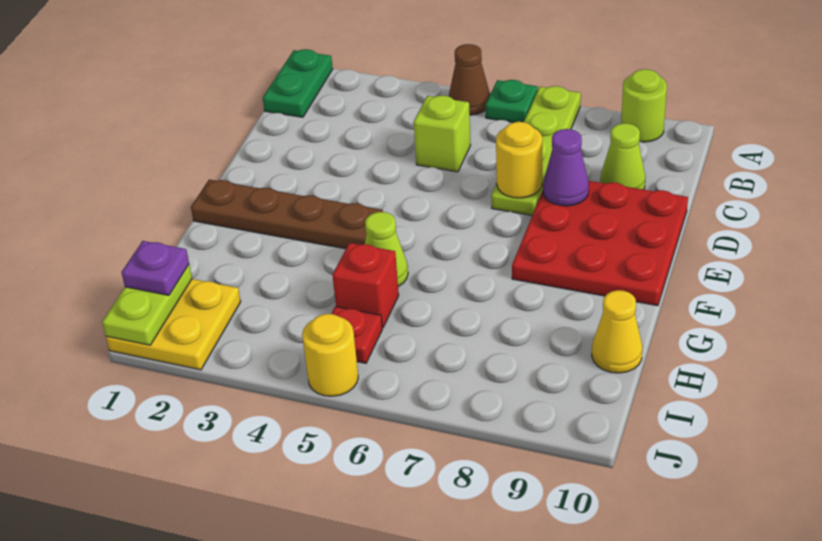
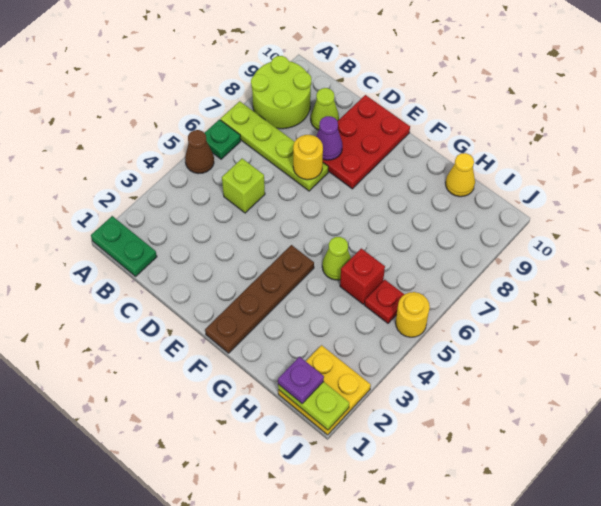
lime round brick A9 level 1 -> lime round brick A8:B9 level 1
red plate D8:F10 level 1 -> red plate D8:E10 level 1

